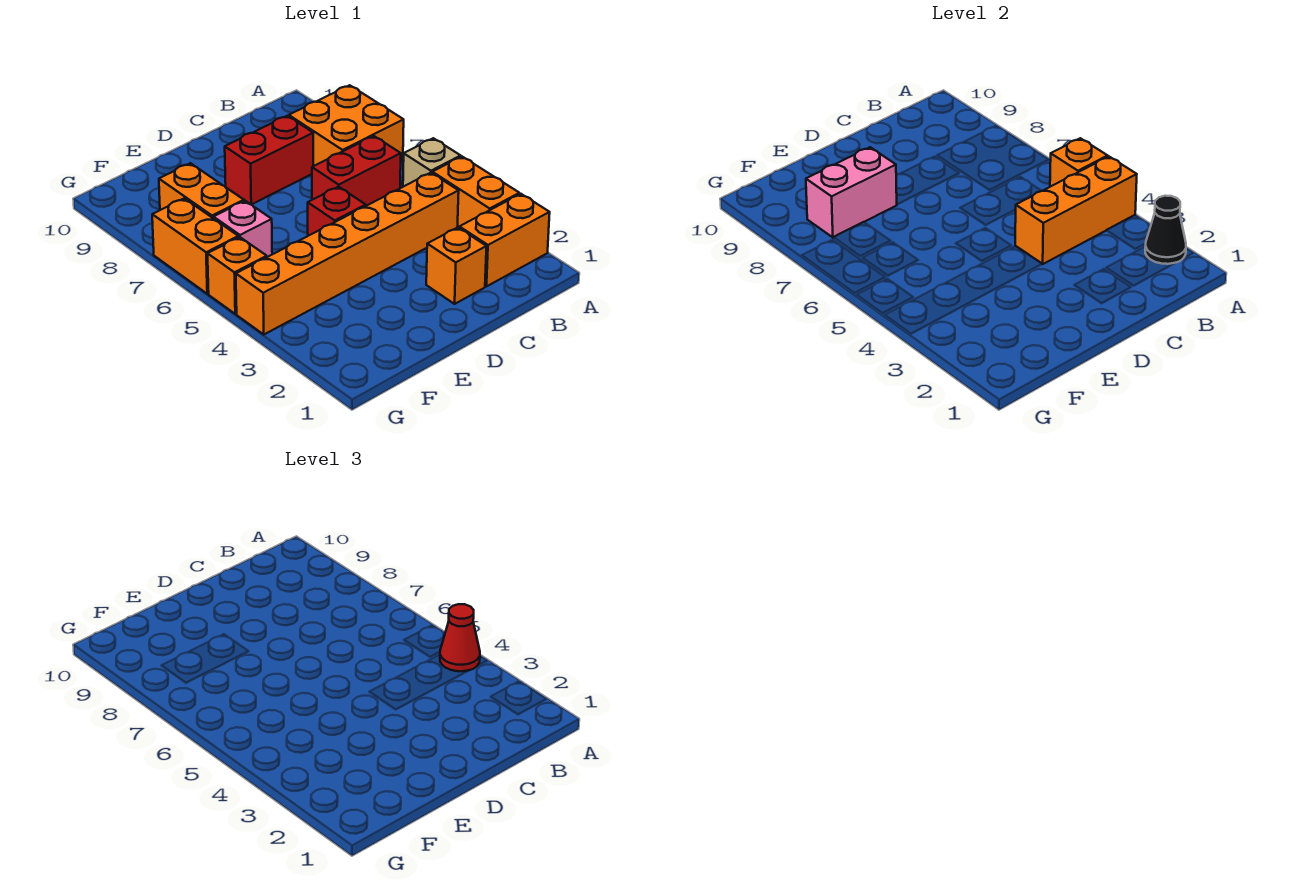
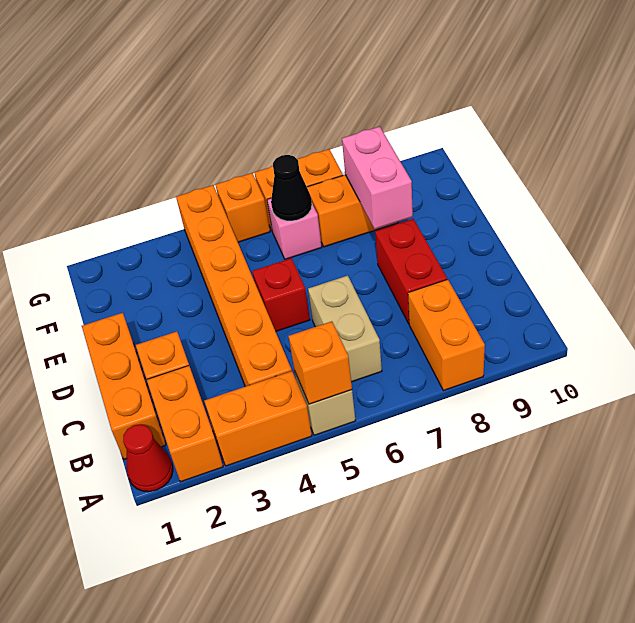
black cone A2 level 2 -> black cone F6 level 2
orange brick A4:C4 level 2 -> orange brick B1:D1 level 1
red cone A4 level 3 -> red cone A1 level 1
orange brick A7:B8 level 1 -> orange brick A8:B8 level 1
red brick B6:C6 level 1 -> tan brick B6:C6 level 1

